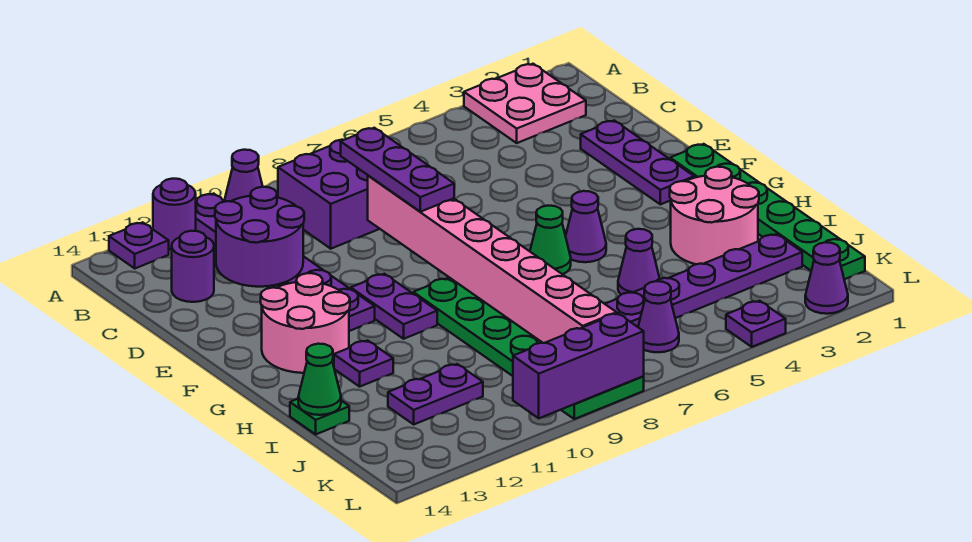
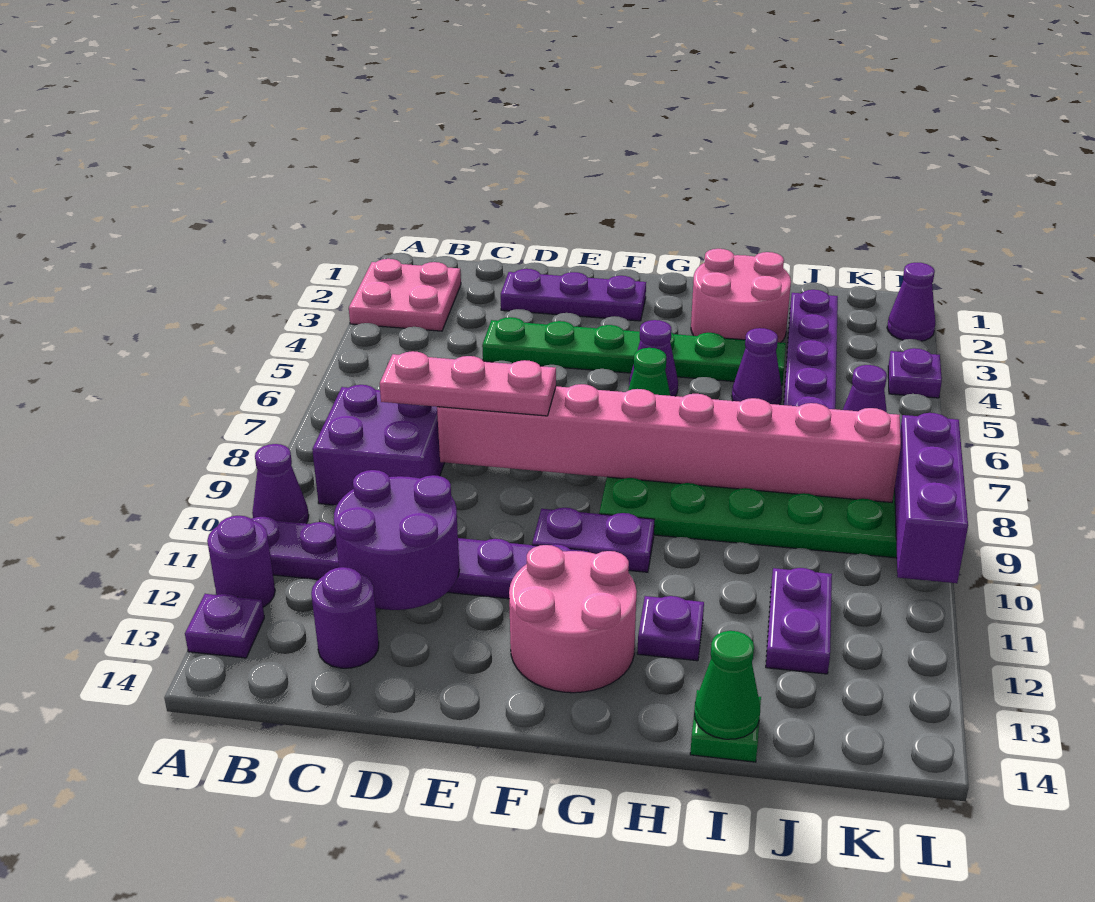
purple plate C8:E8 level 3 -> pink plate C8:E8 level 3
green plate F1:K1 level 1 -> green plate D4:I4 level 1

